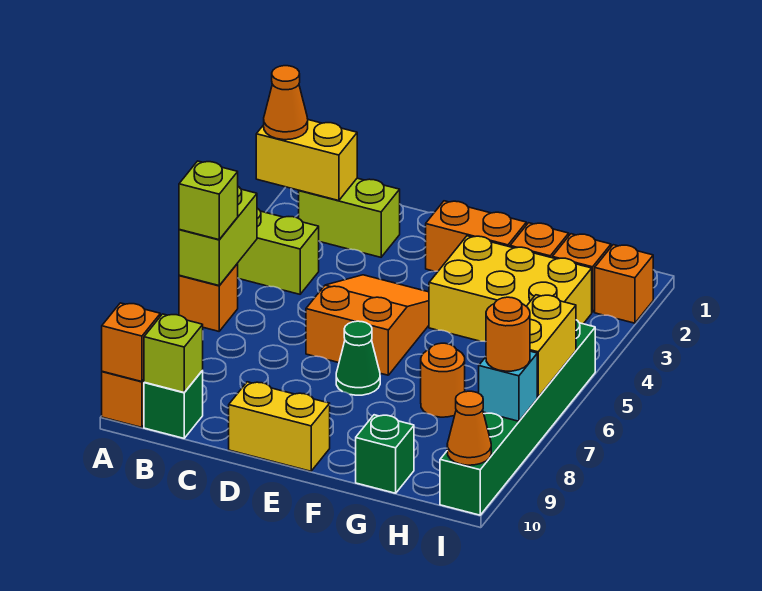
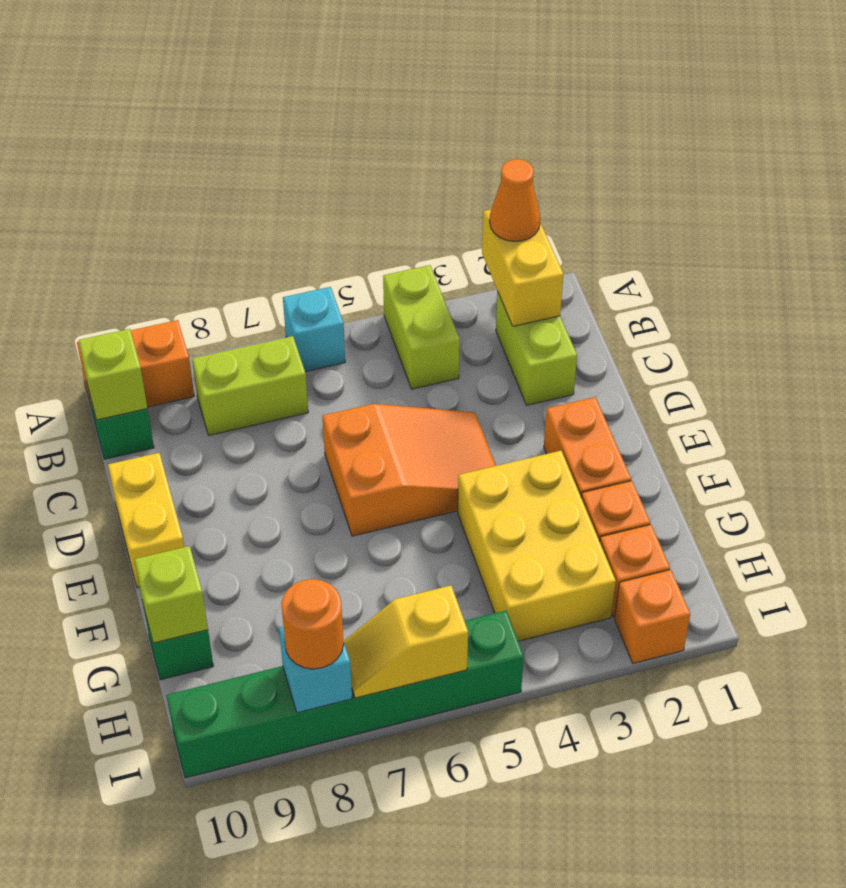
lime brick A5:A6 level 2 -> lime brick B7:B8 level 1
orange brick A6 level 1 -> cyan brick A6 level 1
lime brick A6 level 3 -> lime brick G10 level 2
orange brick A10 level 2 -> none
green cone E7 level 1 -> none
orange round brick G7 level 1 -> none
yellow brick I6:I7 level 2 -> yellow slope I6:I7 level 2 top 6
orange cone I10 level 2 -> none

